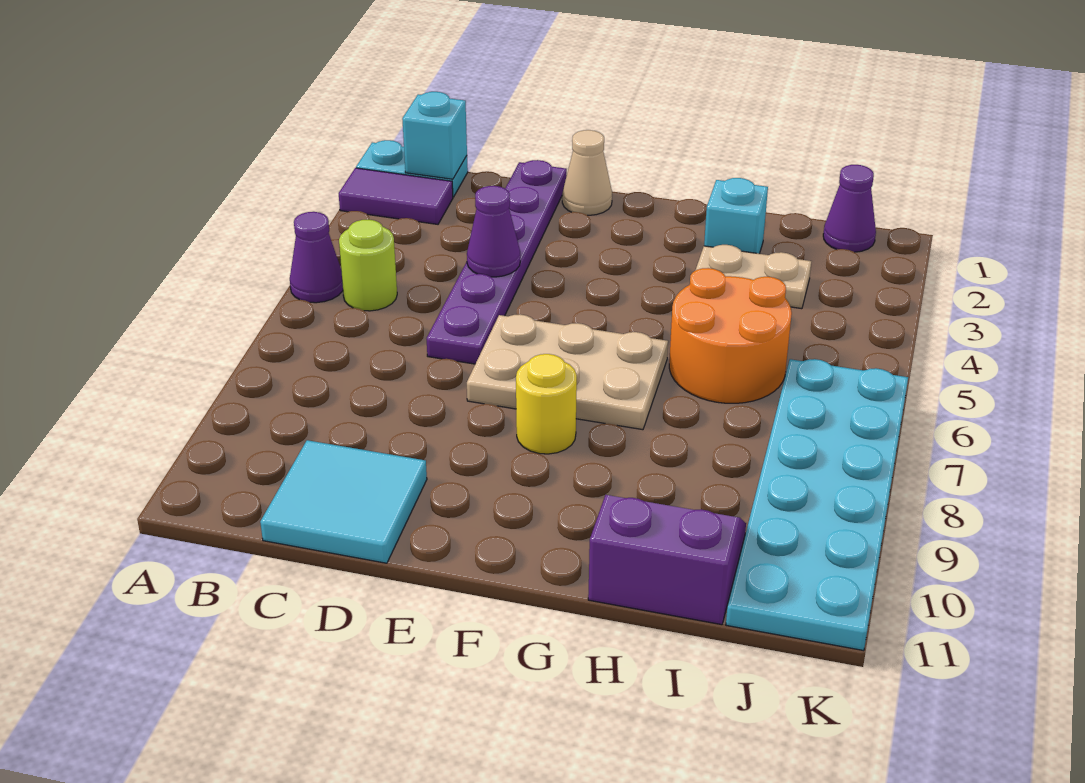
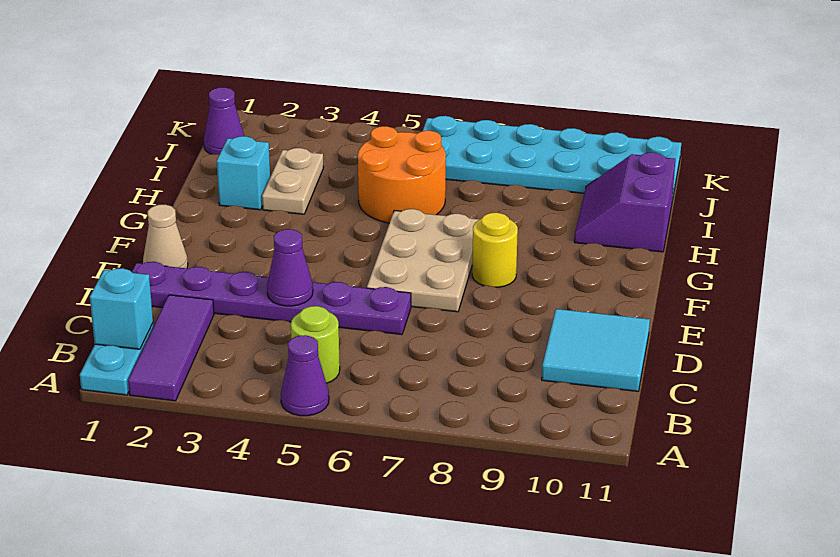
purple tile A2:B2 level 1 -> purple tile A2:C2 level 1

